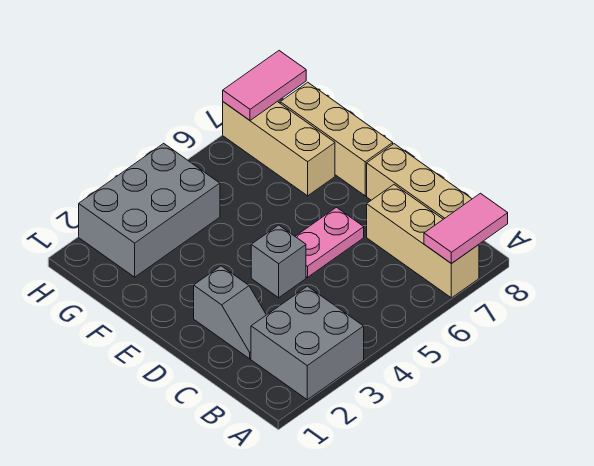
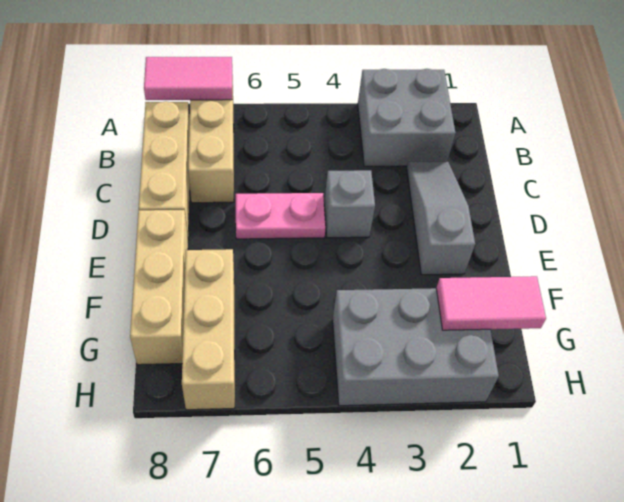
grey slope C2:D2 level 1 top D -> grey slope C2:E2 level 1 top E
pink tile H7:H8 level 2 -> pink tile G1:G2 level 2

